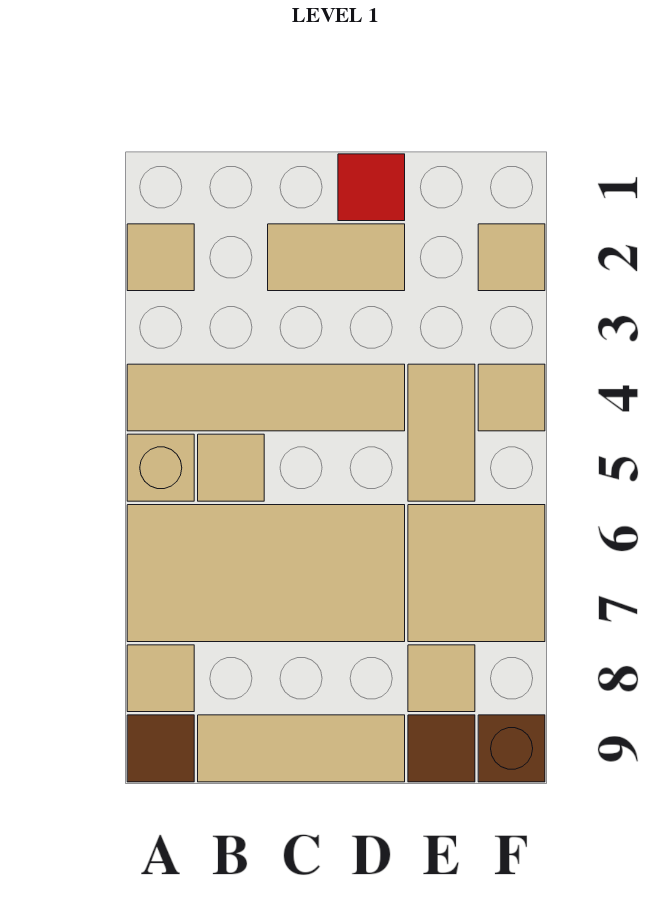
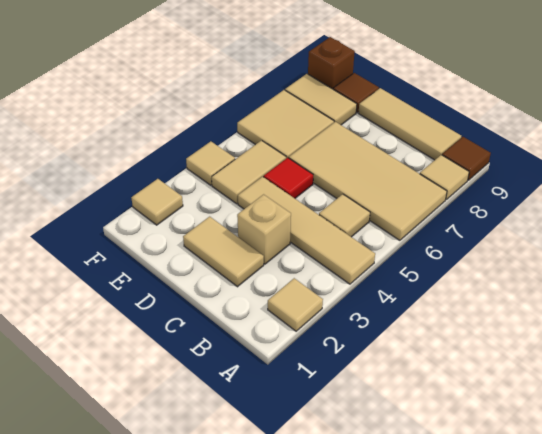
tan brick A5 level 1 -> tan brick C3 level 1
red tile D1 level 1 -> red tile D5 level 1
tan tile E8 level 1 -> tan tile E8:F8 level 1

